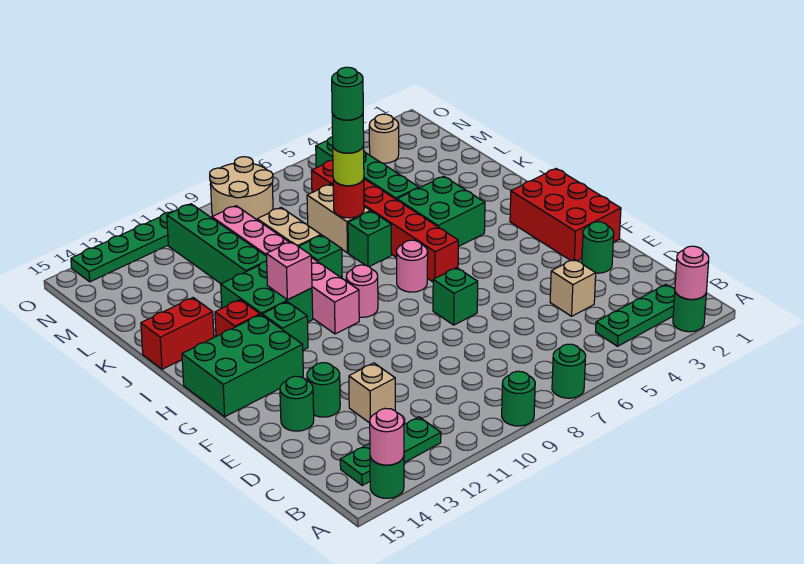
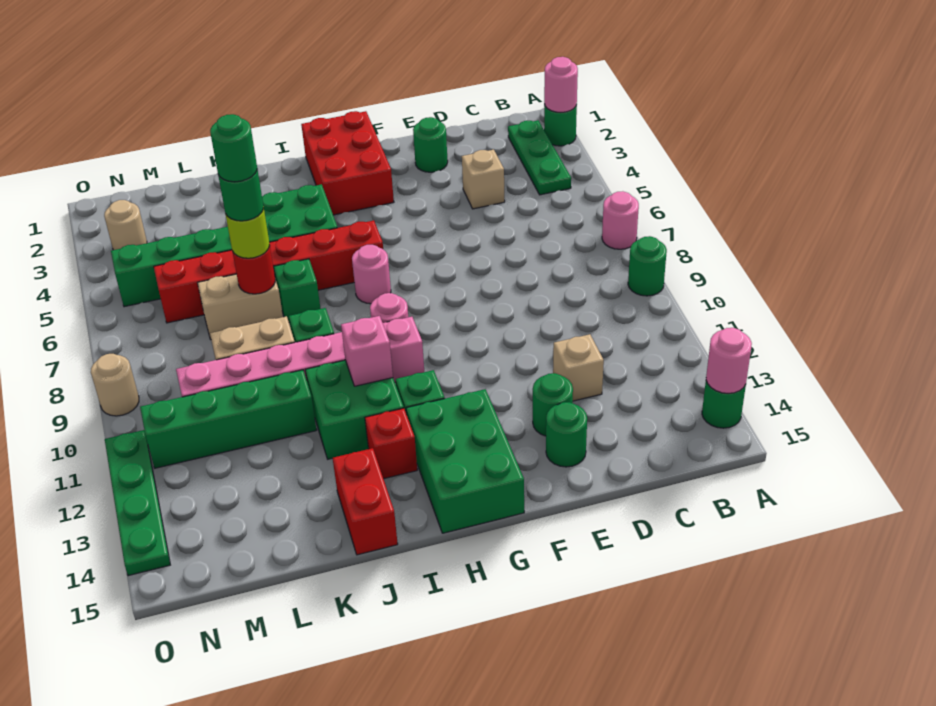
green round brick A7 level 1 -> pink round brick A7 level 1
green plate B12:B14 level 1 -> none
red brick F1:H2 level 1 -> red brick G1:H3 level 1
green brick F7 level 1 -> none
tan round brick N8:O9 level 1 -> tan round brick O9 level 1

